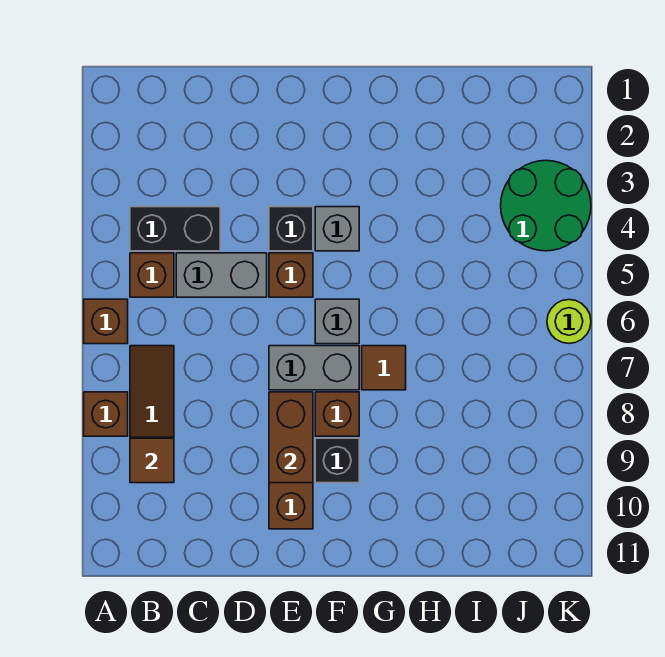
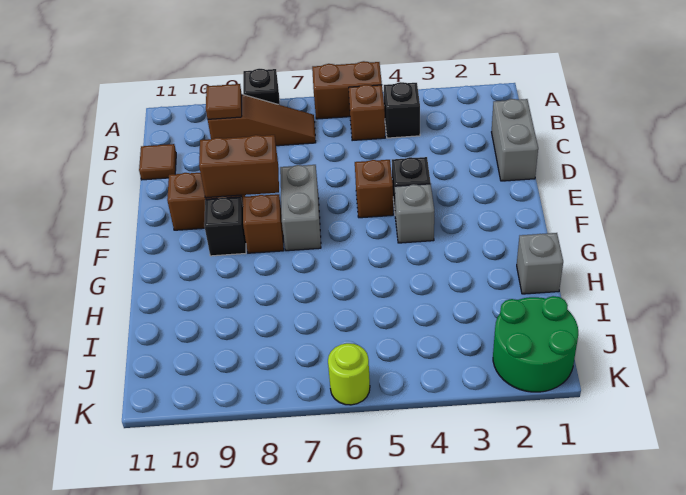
brown brick A6 level 1 -> brown brick A5:A6 level 1
brown brick A8 level 1 -> black brick A8 level 1
black brick B4:C4 level 1 -> black brick B4 level 1
grey brick C5:D5 level 1 -> grey brick C1:D1 level 1
grey brick F6 level 1 -> grey brick H1 level 1
brown tile G7 level 1 -> brown tile C11 level 1
green round brick J3:K4 level 1 -> green round brick J1:K2 level 1

